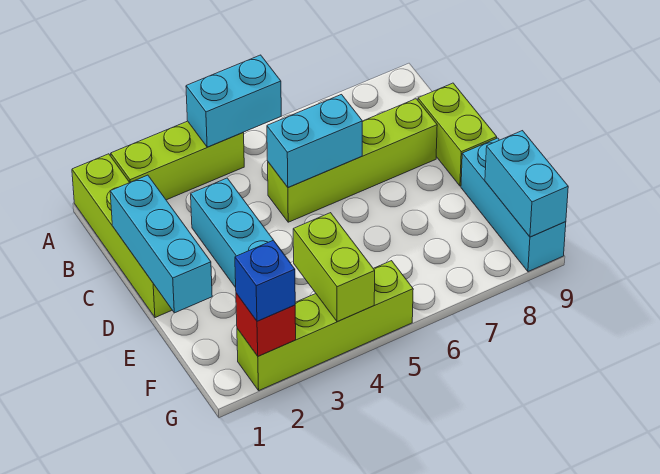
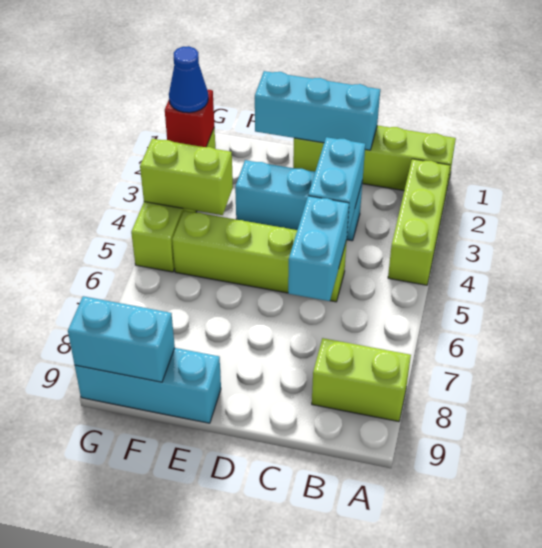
cyan brick A4:A5 level 2 -> cyan brick C3:C4 level 2
lime brick C5:C8 level 1 -> lime brick C5:F5 level 1
lime brick C9:D9 level 1 -> lime brick A8:B8 level 1
blue brick G2 level 3 -> blue cone G2 level 3

